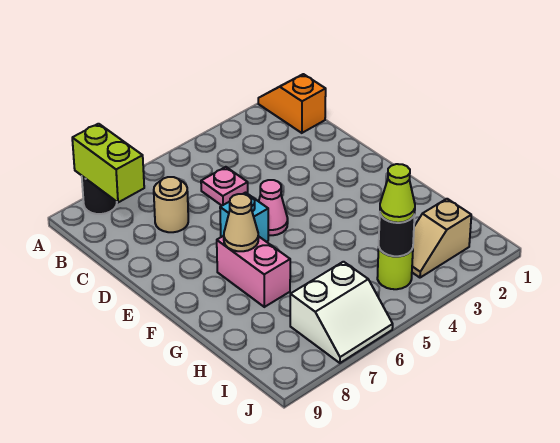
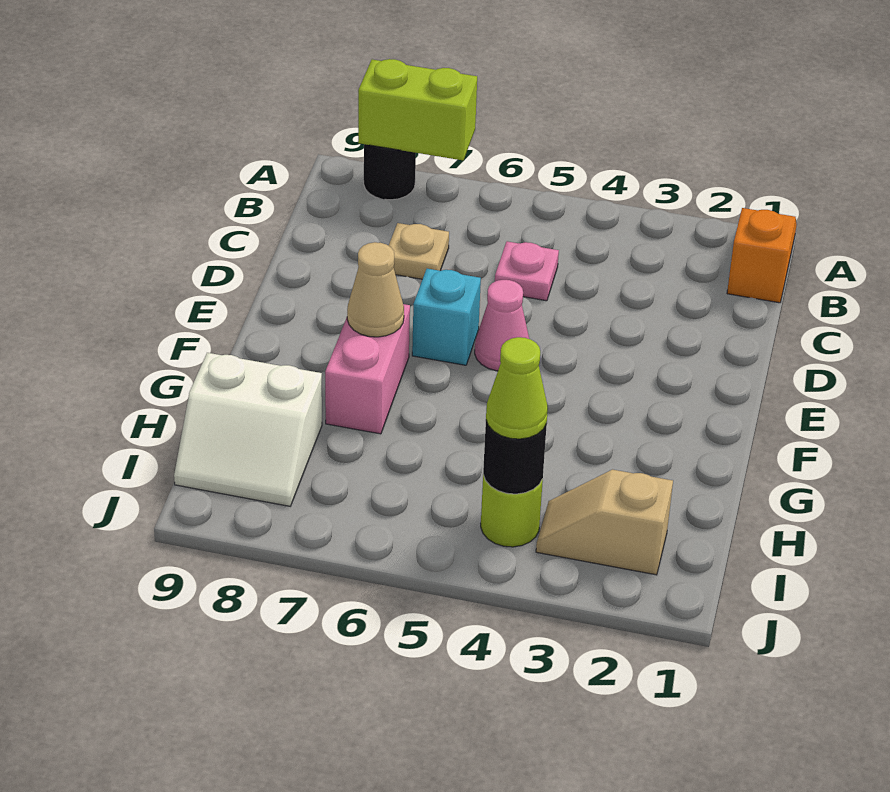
lime brick A8:B8 level 2 -> lime brick A7:A8 level 2
tan round brick C7 level 1 -> tan plate C7 level 1
white slope I6:J7 level 1 top I -> white slope H8:I9 level 1 top H

